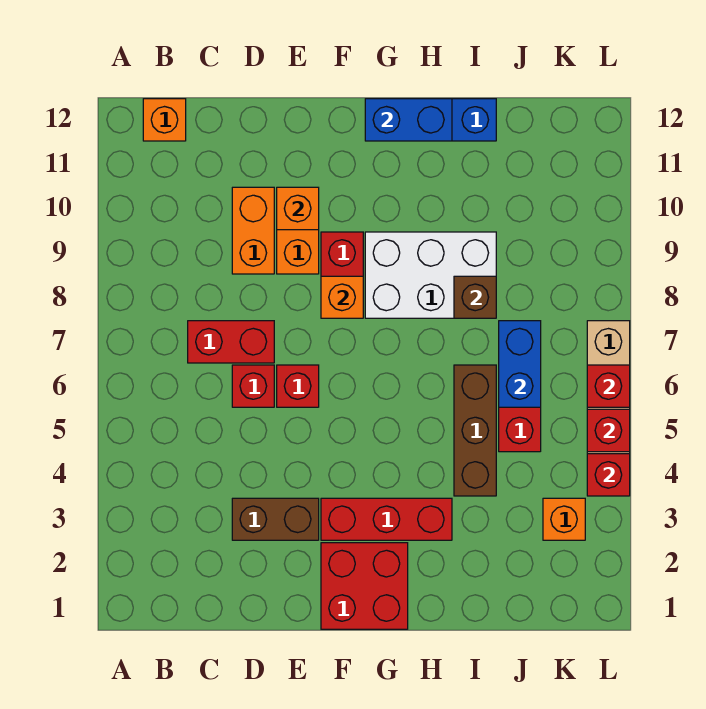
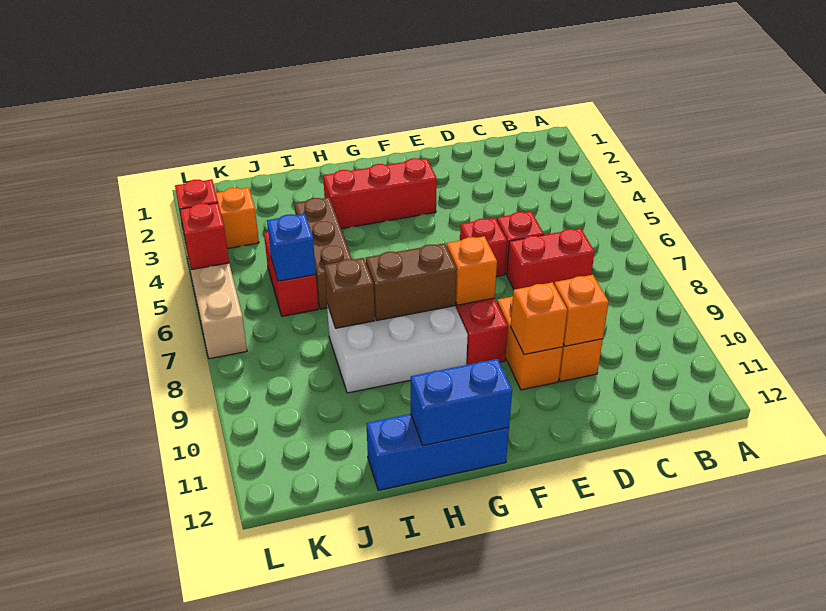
orange brick B12 level 1 -> orange brick D10 level 2
brown brick D3:E3 level 1 -> brown brick G8:H8 level 2
red brick F1:G2 level 1 -> none
blue brick J6:J7 level 2 -> blue brick J6 level 2
red brick L6 level 2 -> none

